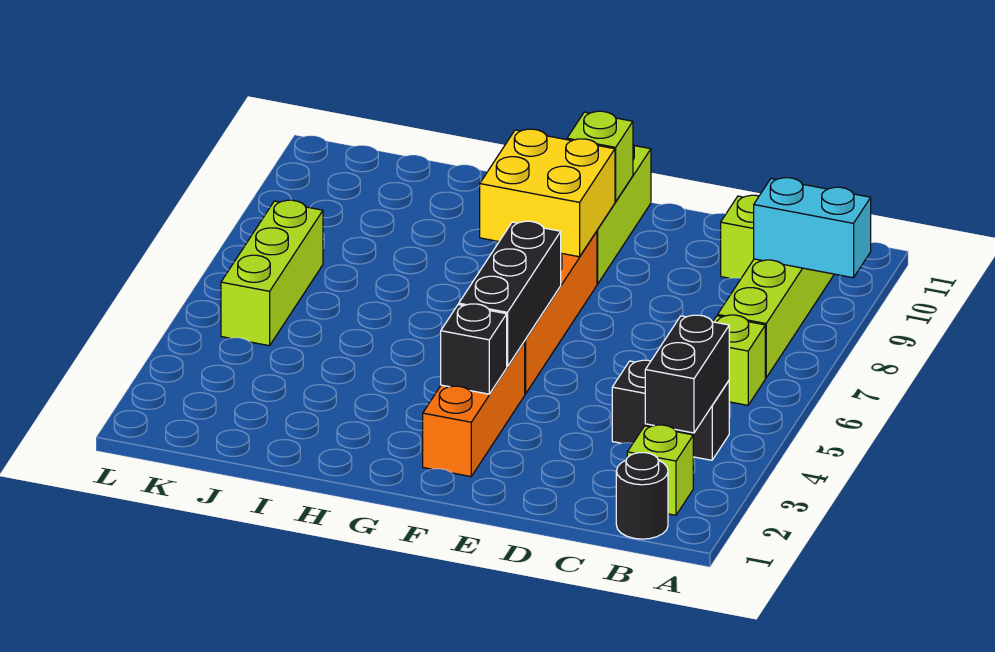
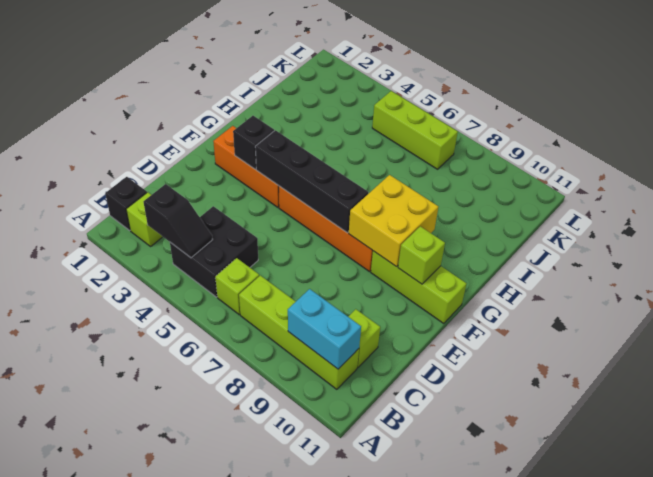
cyan brick A9:B9 level 2 -> cyan brick B9:B10 level 2
black round brick B1 level 1 -> black brick B1 level 1
black brick B3:B4 level 2 -> black slope B3:B4 level 2 top 3
black brick B4:C4 level 1 -> black brick B4:C5 level 1
black brick F4:F6 level 2 -> black brick F4:F7 level 2

